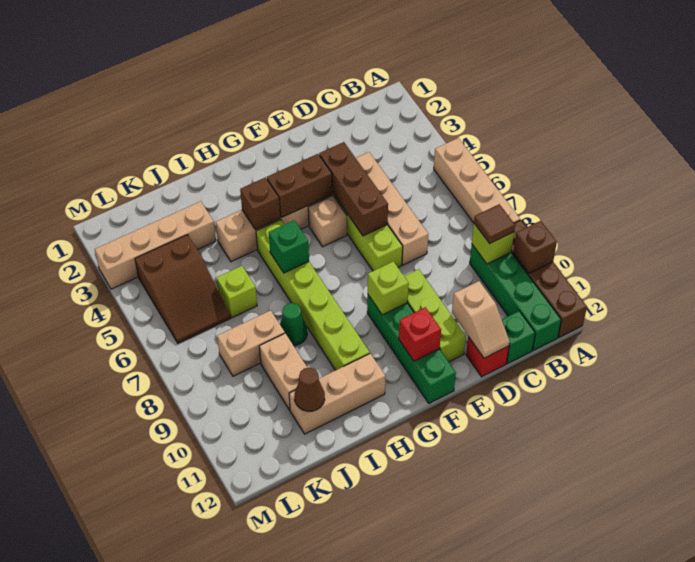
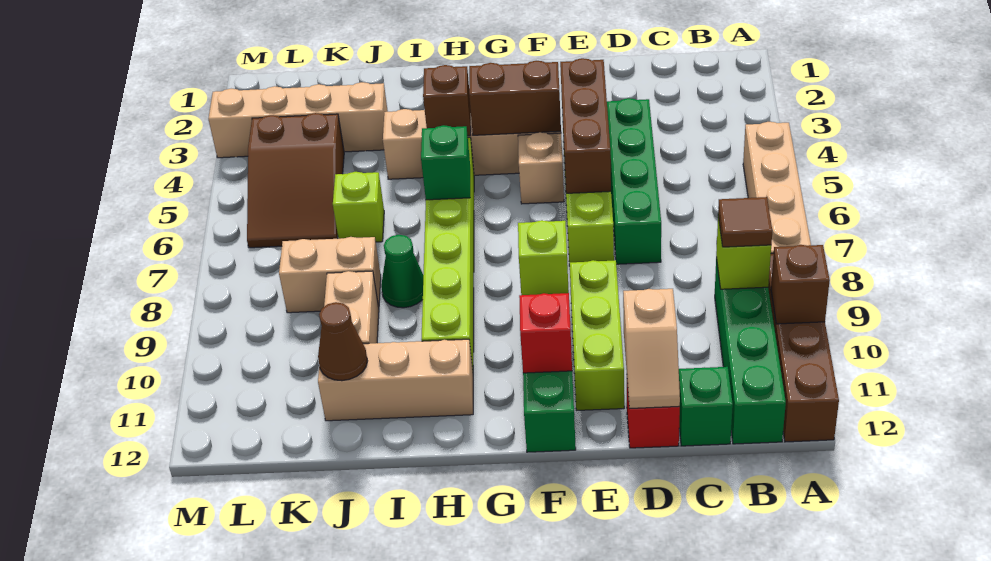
tan brick D4:D7 level 1 -> green brick D4:D7 level 1

